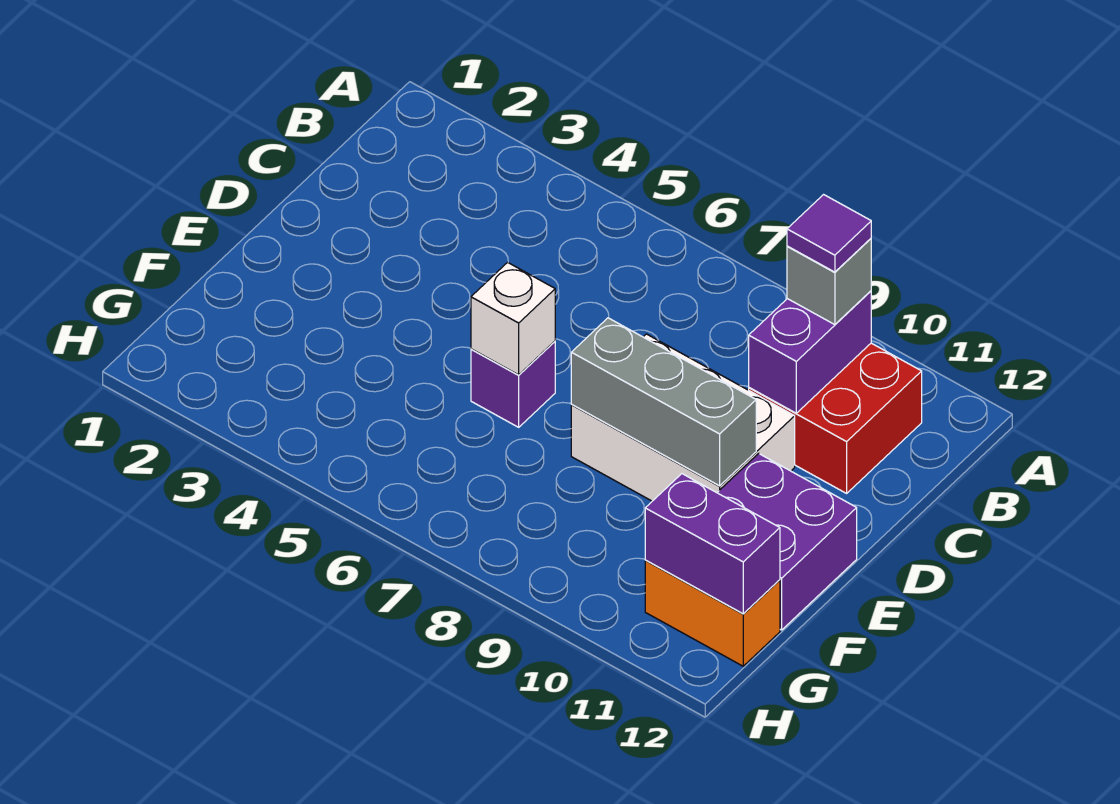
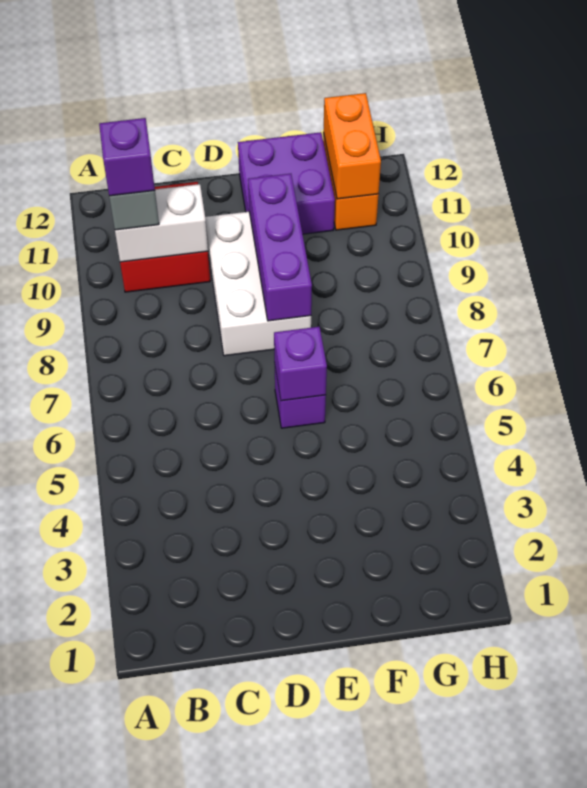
purple brick B10:C10 level 2 -> white brick B10:C10 level 2
purple tile B10 level 4 -> purple brick B10 level 4
white brick E6 level 2 -> purple brick E6 level 2
grey brick E8:E10 level 2 -> purple brick E8:E10 level 2
purple brick G11:G12 level 2 -> orange brick G11:G12 level 2

